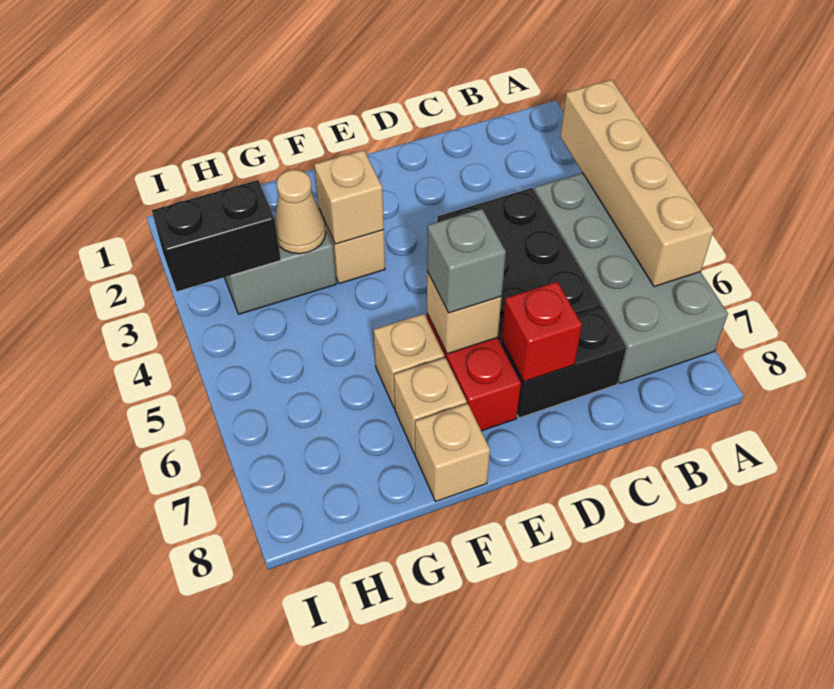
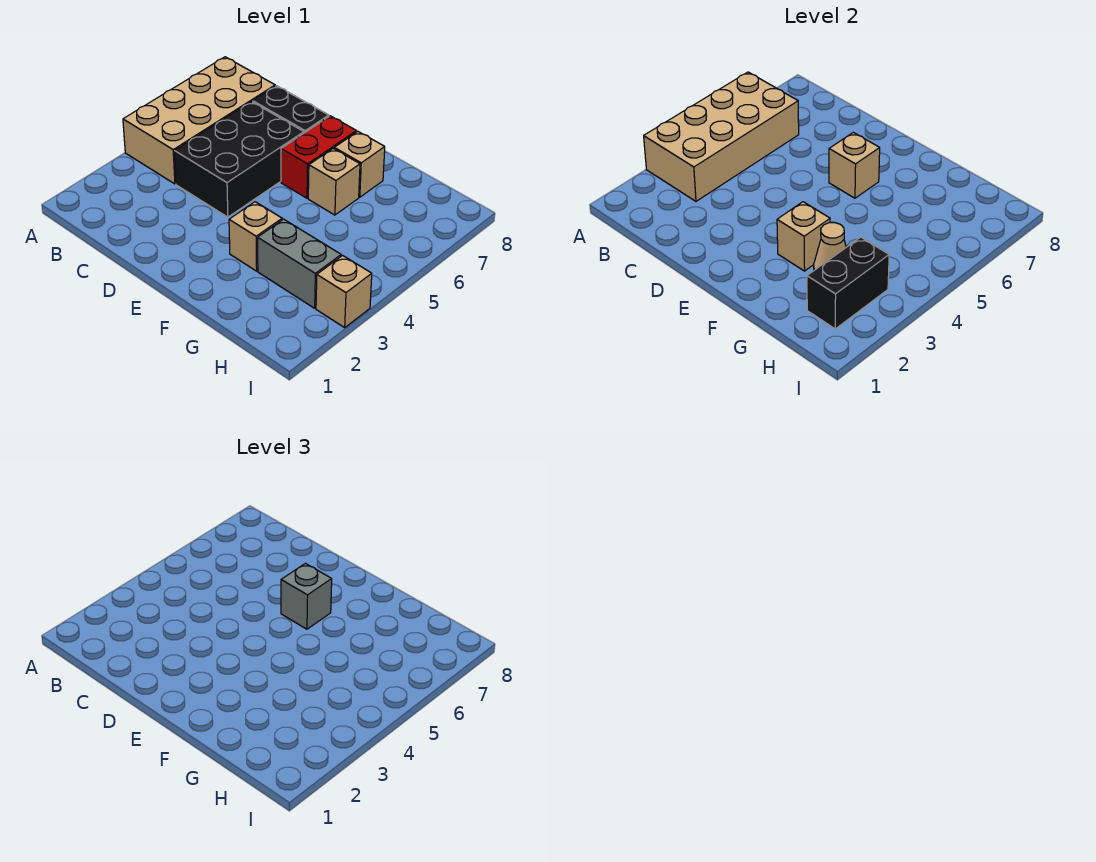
tan brick A3:A6 level 2 -> tan brick A3:B6 level 2
grey brick A4:B7 level 1 -> tan brick A4:B7 level 1
red brick D7 level 2 -> none
tan brick F8 level 1 -> tan brick I3 level 1
black brick H3:I3 level 2 -> black brick H2:H3 level 2

